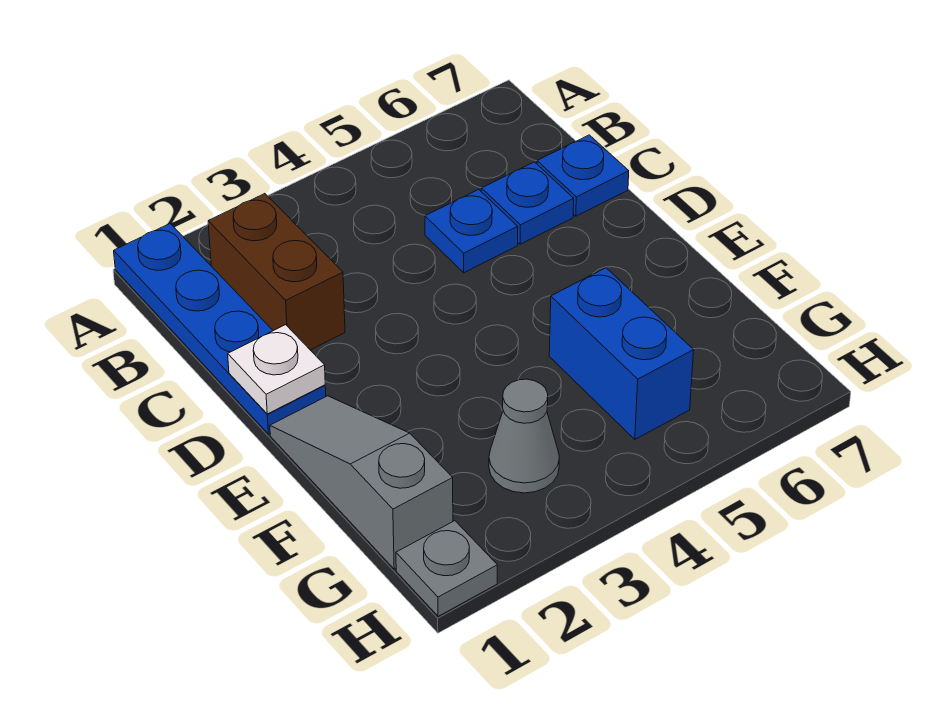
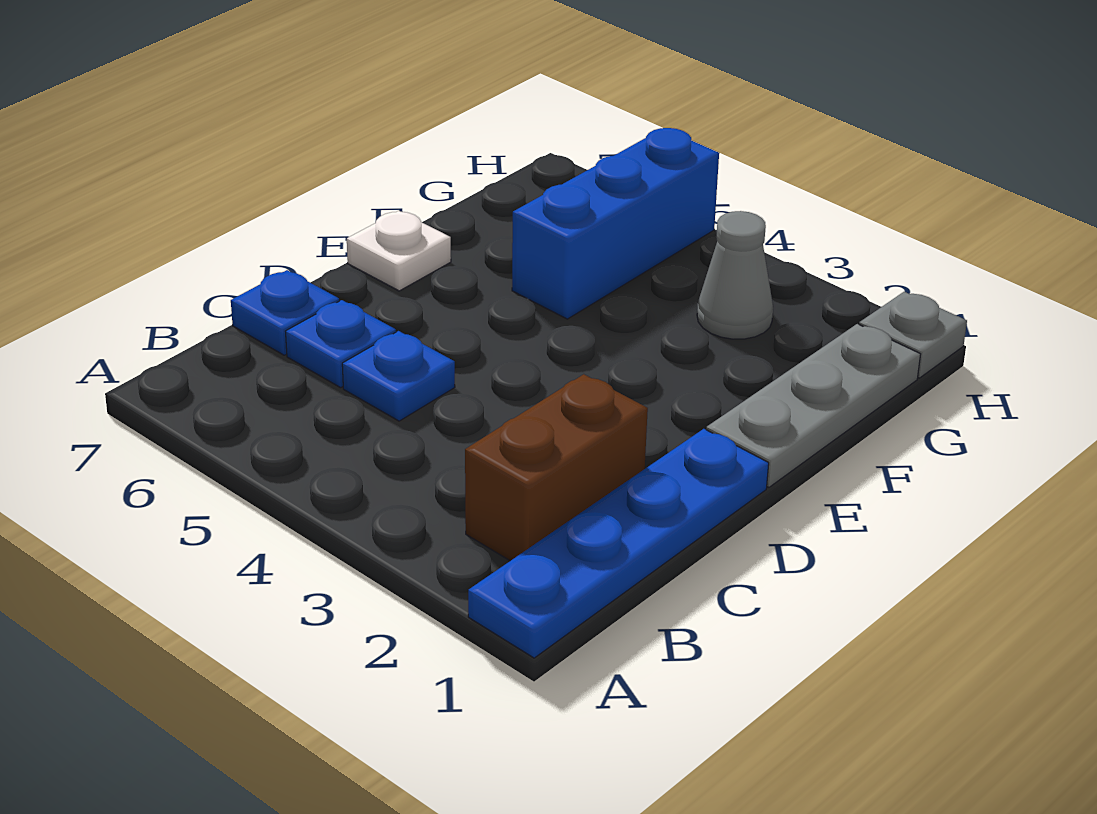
white plate D1 level 2 -> white plate E7 level 1
grey slope E1:G1 level 1 top G -> grey plate E1:G1 level 1
blue brick F5:G5 level 1 -> blue brick F5:H5 level 1

